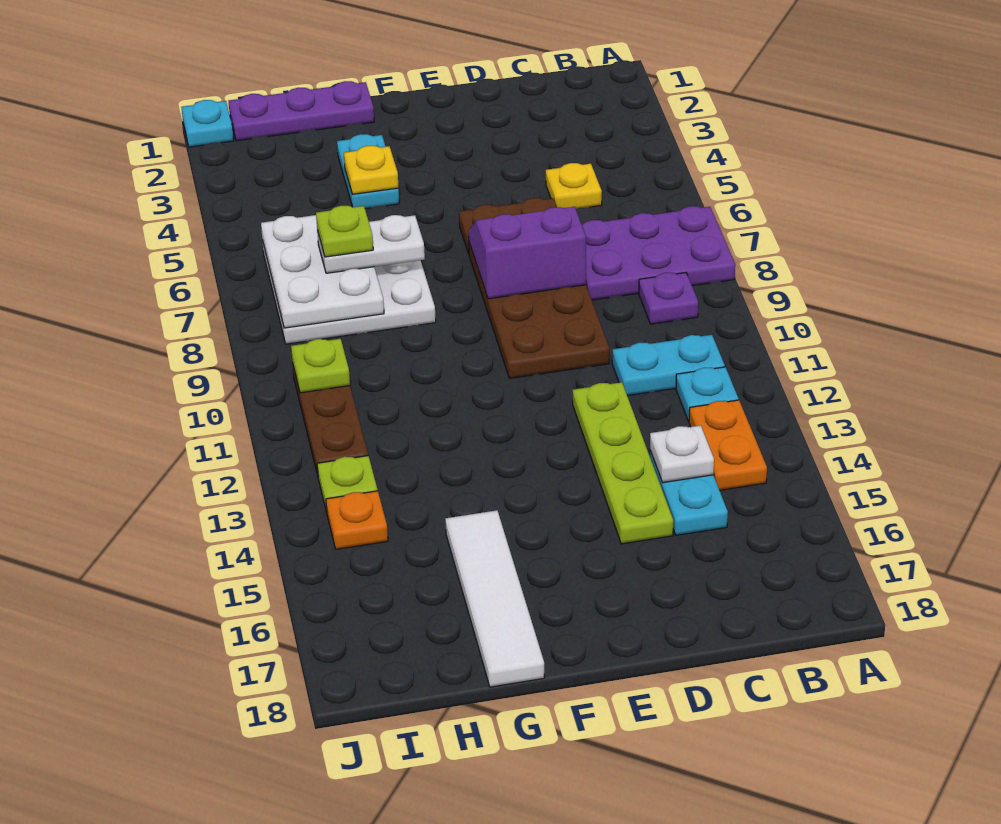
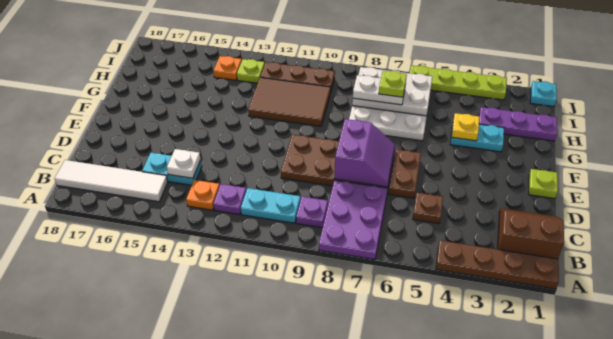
none -> brown plate A1:A4 level 1
none -> brown slope B1:C2 level 1 top B
cyan plate B11:C11 level 1 -> cyan plate B10:B11 level 1
cyan plate B12 level 1 -> purple plate B12 level 1
orange plate B13:B14 level 1 -> orange plate B13 level 1
yellow plate C5 level 1 -> brown plate C5 level 1
lime plate D12:D15 level 1 -> lime plate J3:J6 level 1
purple plate G1:I1 level 1 -> purple plate H1:H3 level 1
white plate G7:H7 level 3 -> white plate H7:H8 level 3
none -> brown tile G10:H12 level 1
white tile G15:G18 level 1 -> white tile B15:B18 level 1
lime plate I10 level 2 -> lime plate E1 level 1

